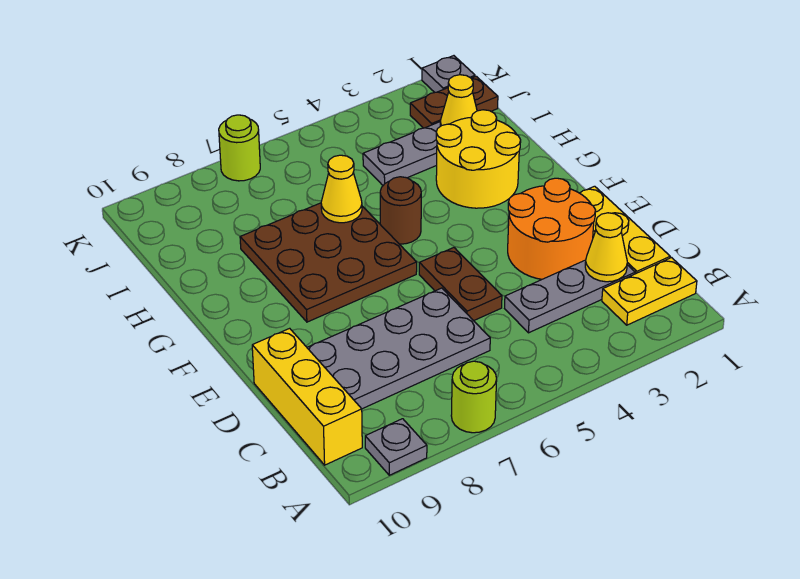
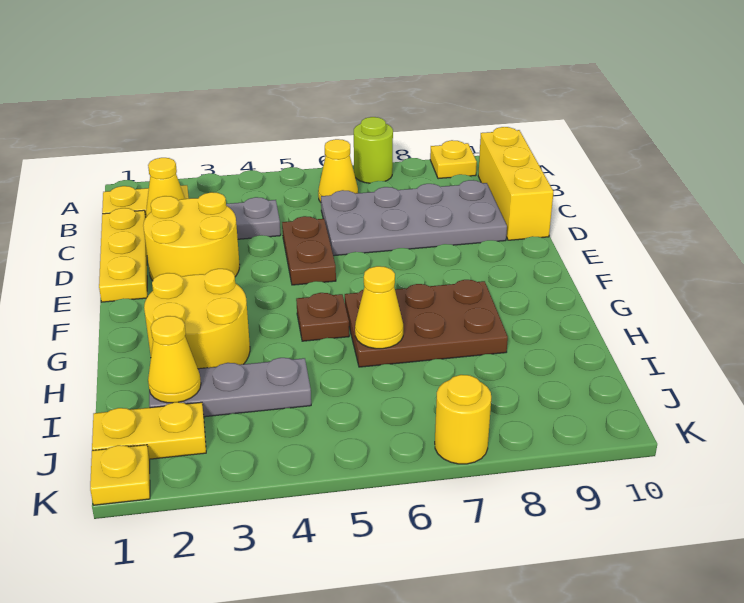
grey plate A9 level 1 -> yellow plate A9 level 1
none -> yellow cone B6 level 1
orange round brick D2:E3 level 1 -> yellow round brick D2:E3 level 1
brown plate F6:H8 level 1 -> brown plate G6:H8 level 1
brown round brick G5 level 1 -> brown plate G5 level 1
brown plate J1:J2 level 1 -> yellow plate J1:J2 level 1
grey plate K1 level 1 -> yellow plate K1 level 1
lime round brick K7 level 1 -> yellow round brick K7 level 1

